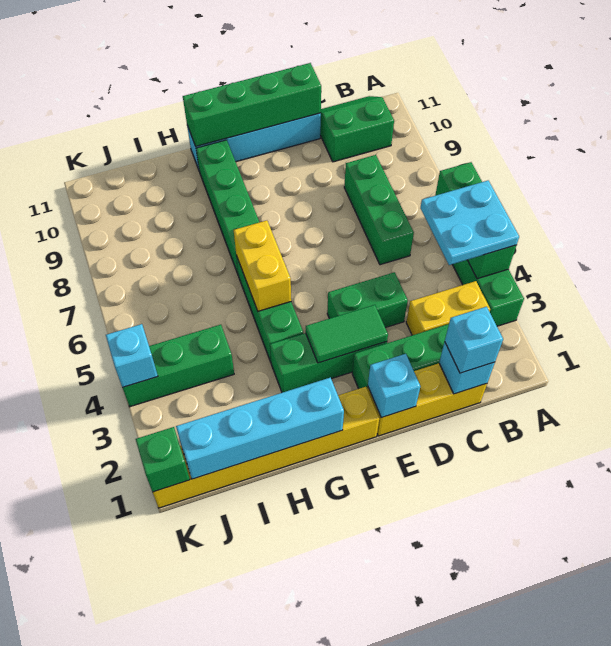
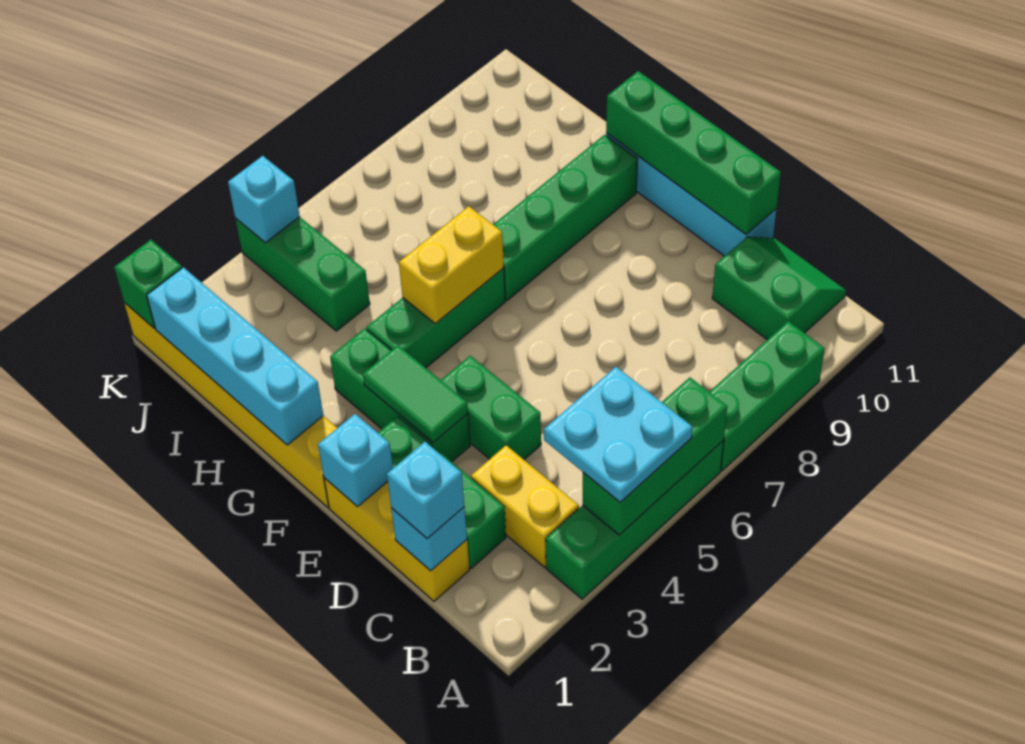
green brick C6:C8 level 1 -> green brick A7:A9 level 1

